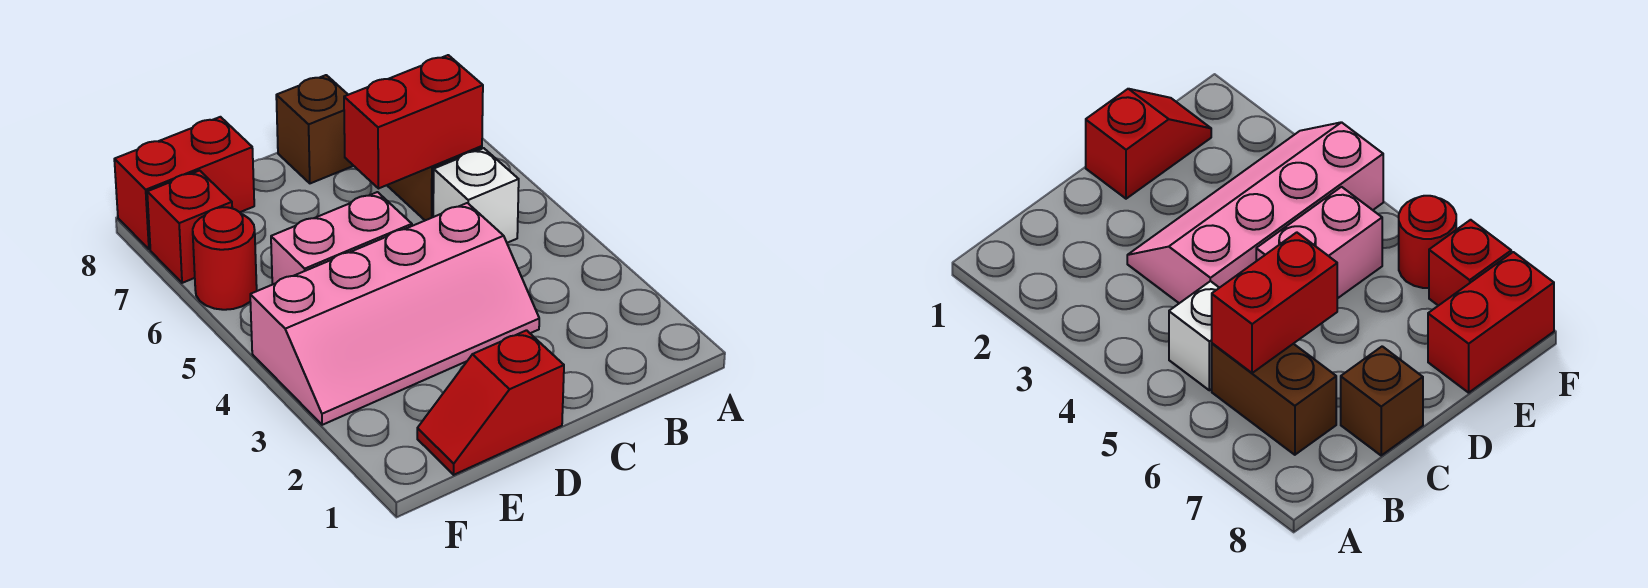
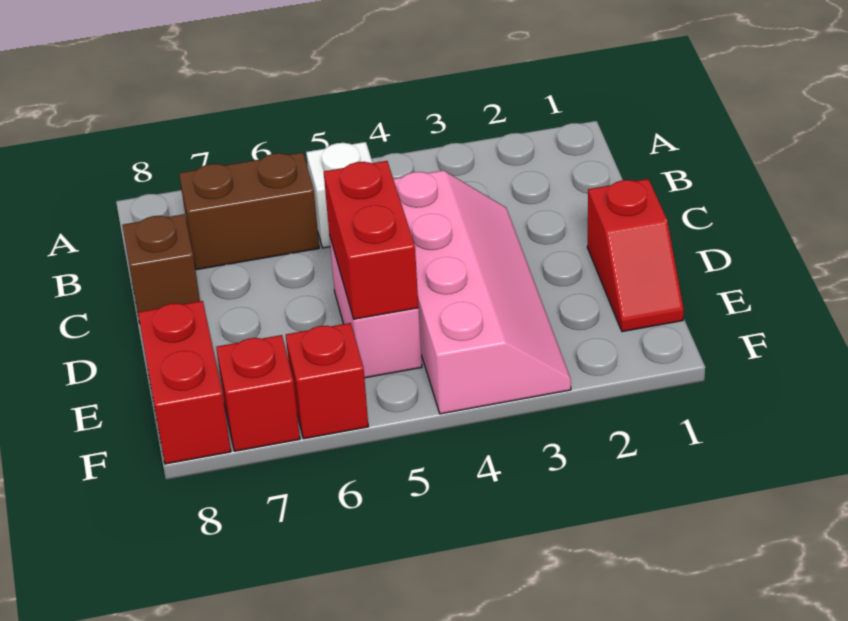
red brick B6:C6 level 2 -> red brick D5:E5 level 2
red round brick F6 level 1 -> red brick F6 level 1

